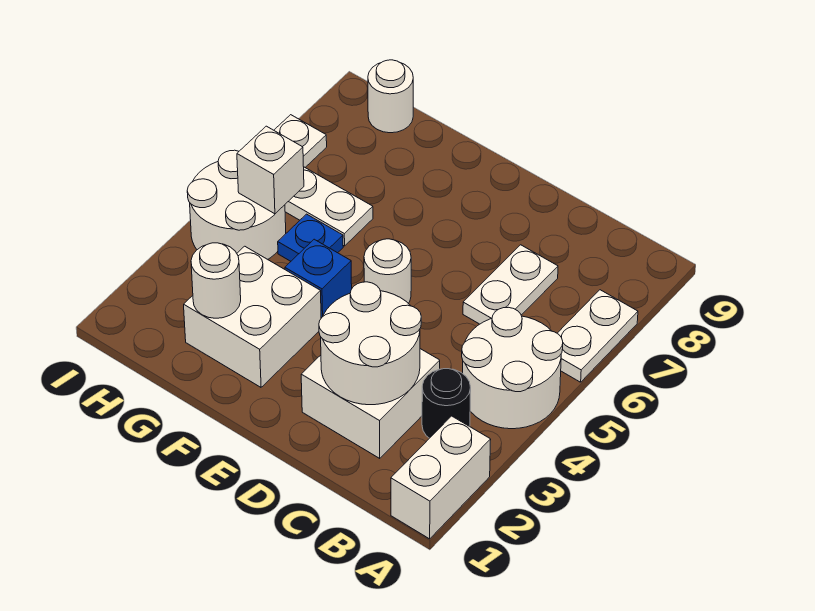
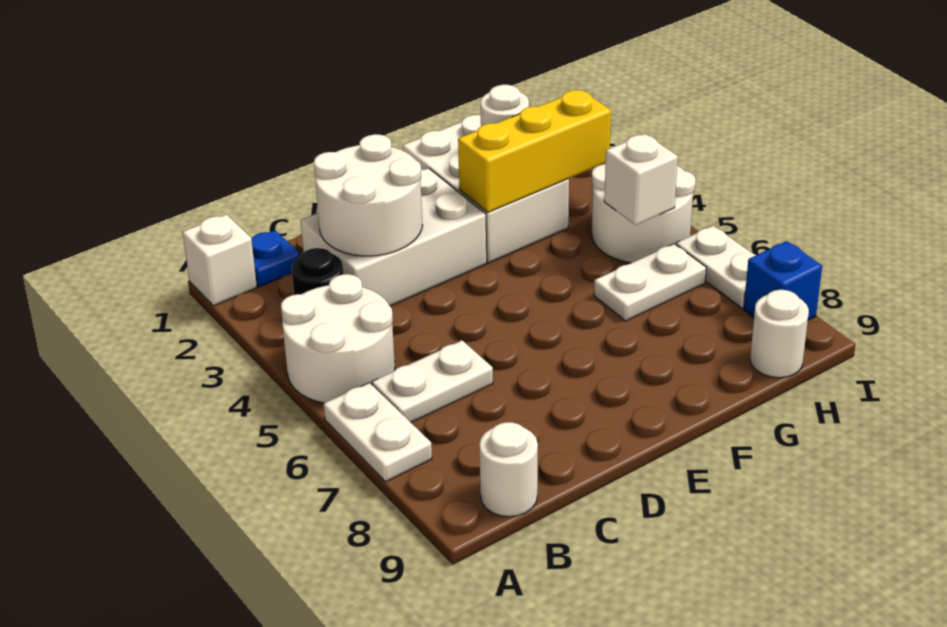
white brick A1:A2 level 1 -> white brick A1 level 1
white brick C2:D3 level 1 -> white brick C2:E3 level 1
white plate C6:C7 level 1 -> white plate B6:C6 level 1
white round brick E5 level 1 -> white round brick B9 level 1
white brick F2:G3 level 1 -> white brick F1:G3 level 1
none -> yellow brick F3:H3 level 2
blue brick F4 level 1 -> blue brick I8 level 1
blue plate G5 level 1 -> blue plate B1 level 1

